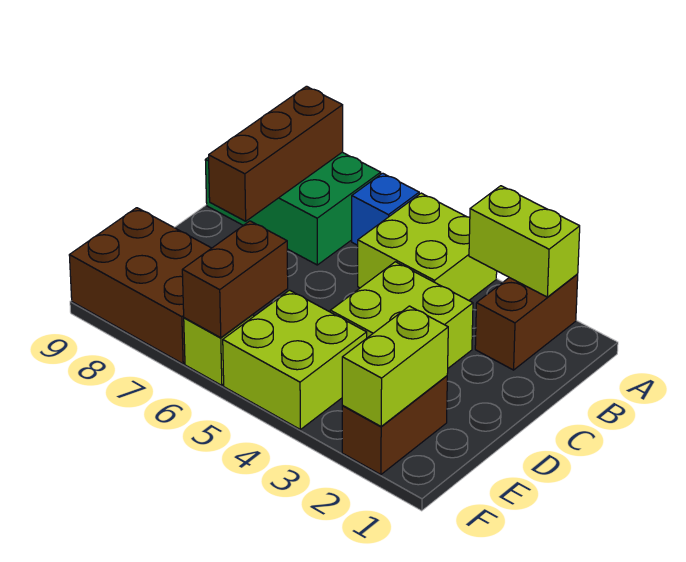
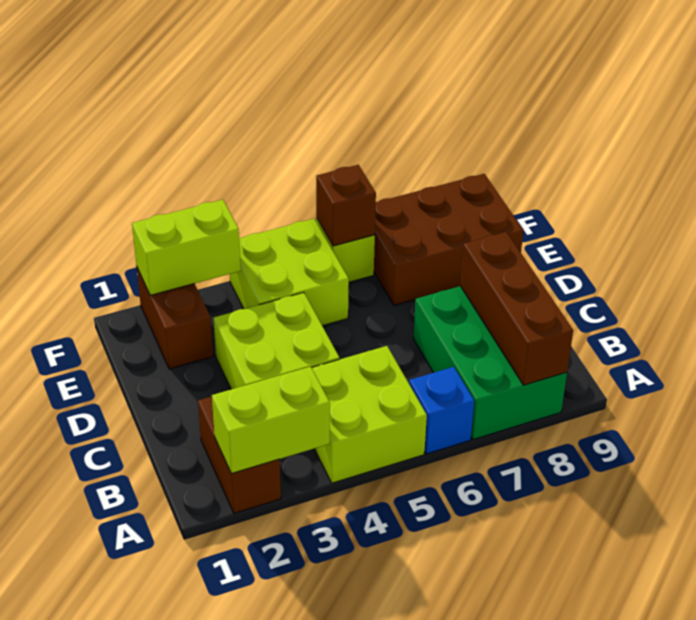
green brick A7:B9 level 1 -> green brick A7:C8 level 1
lime brick E2:F2 level 2 -> lime brick F2:F3 level 2
brown brick E6:F6 level 2 -> brown brick F6 level 2

